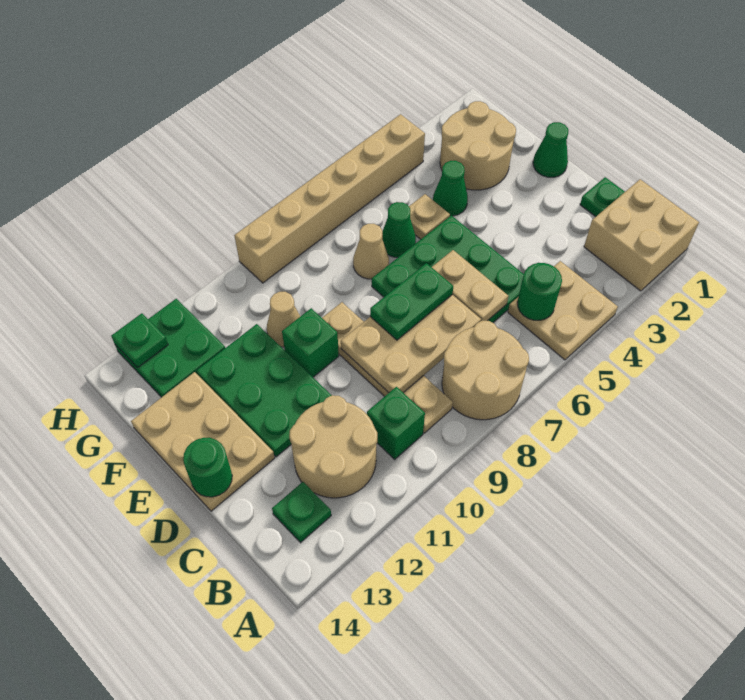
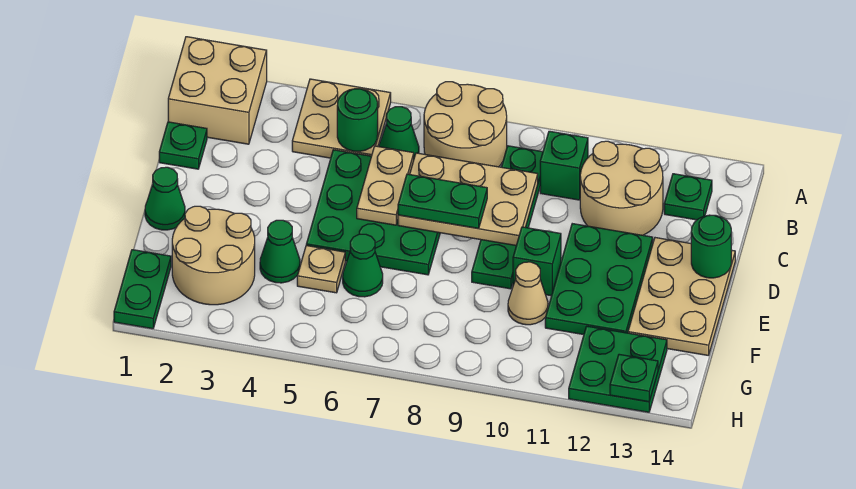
none -> green cone B6 level 1
tan plate B9:E9 level 1 -> green plate B9:E9 level 1
tan cone F7 level 1 -> none
none -> green plate G1:H1 level 1
tan brick H4:H9 level 1 -> none

